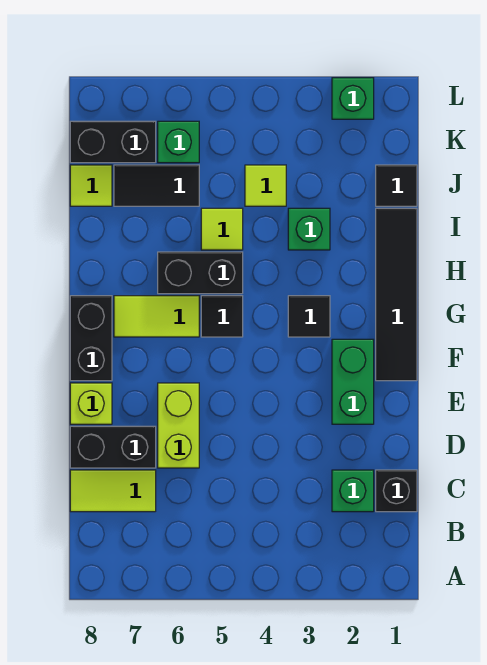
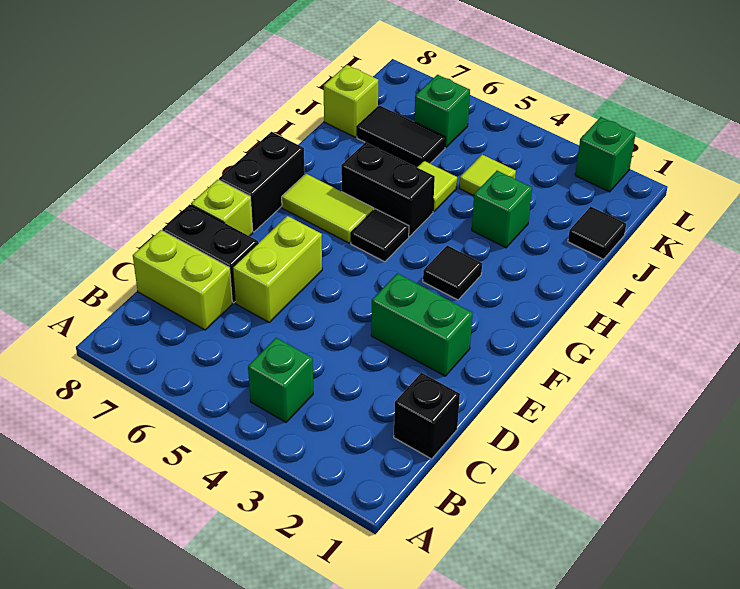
green brick C2 level 1 -> green brick B4 level 1
lime tile C7:C8 level 1 -> lime brick C7:C8 level 1
green brick E2:F2 level 1 -> green brick E2:E3 level 1
black tile F1:I1 level 1 -> none
lime tile J8 level 1 -> lime brick J8 level 1
black brick K7:K8 level 1 -> none

